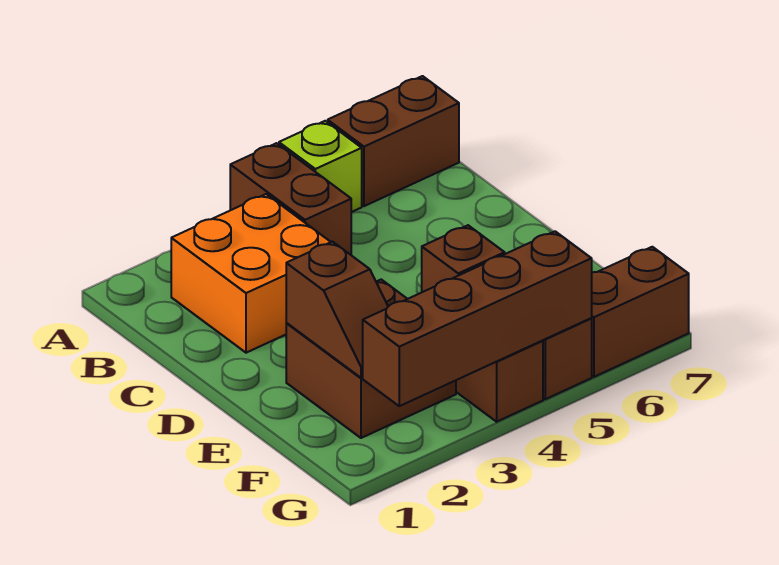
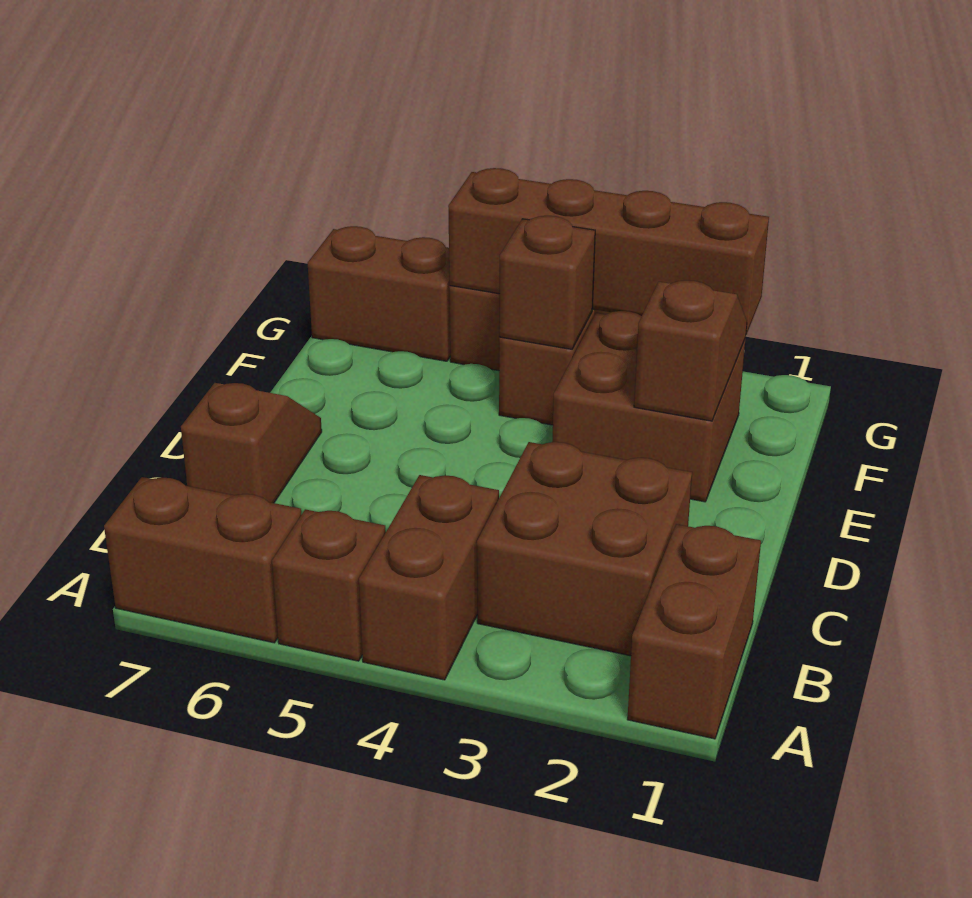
none -> brown brick A1:B1 level 1
lime brick A5 level 1 -> brown brick A5 level 1
orange brick B2:C3 level 1 -> brown brick B2:C3 level 1
none -> brown slope C7:D7 level 1 top C

